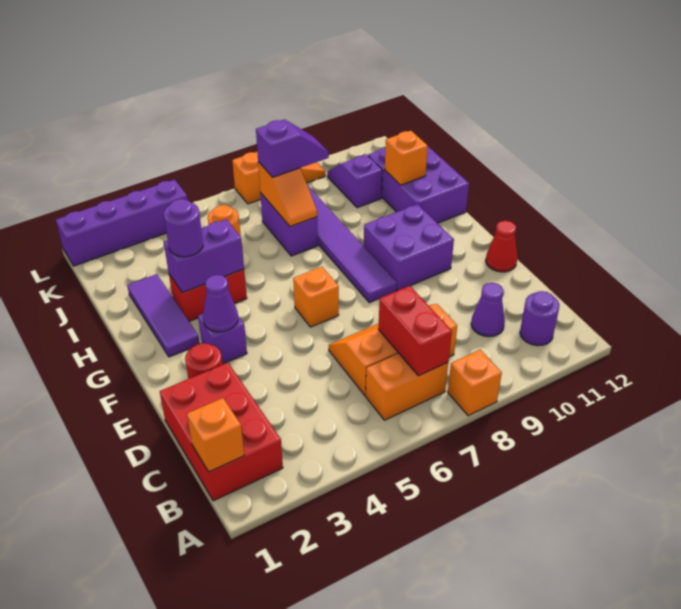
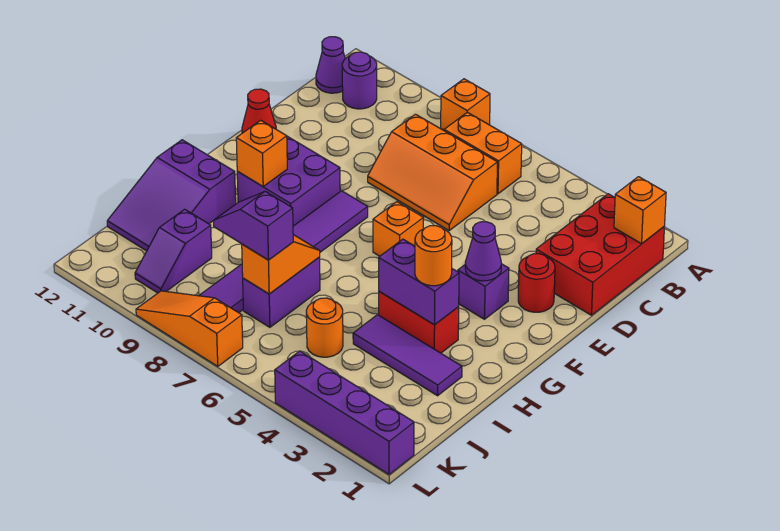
red brick B7:C7 level 2 -> none
purple cone C10 level 1 -> purple cone B12 level 1
purple tile G2:I2 level 1 -> purple tile I2:I4 level 1
purple round brick H3 level 3 -> orange round brick H3 level 3
purple brick H11:J12 level 1 -> purple slope H11:J12 level 1 top H
orange brick I11 level 2 -> orange brick G10 level 2

